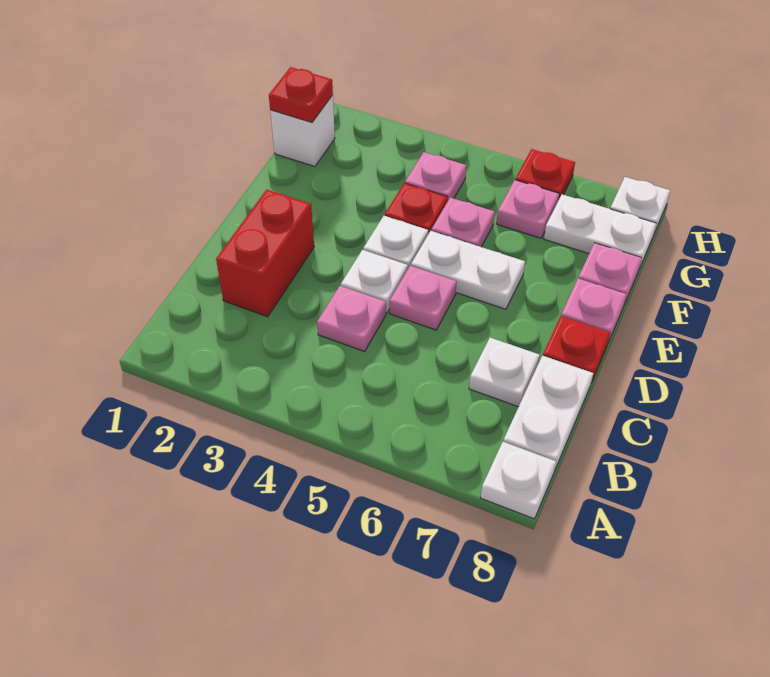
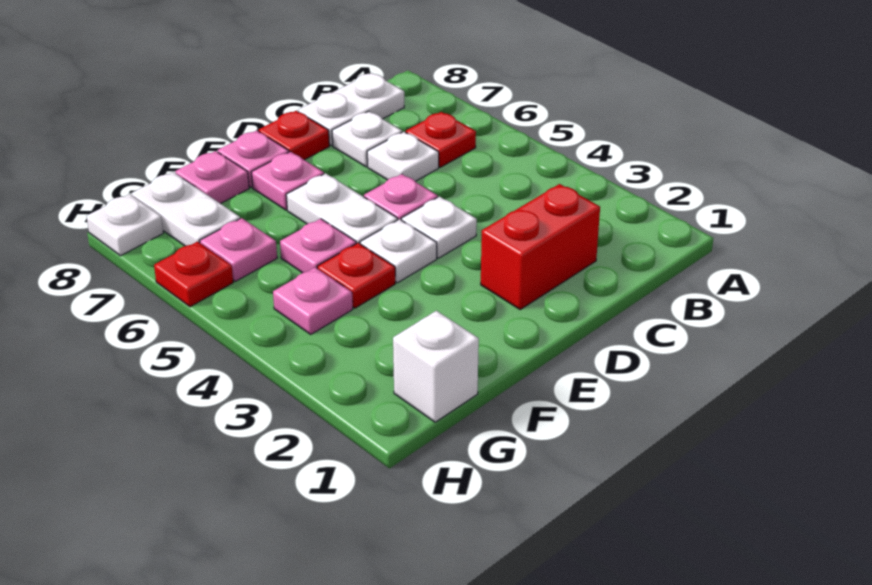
white plate A8 level 1 -> white plate C6 level 1
pink plate C4 level 1 -> pink plate E7 level 1
red plate G1 level 2 -> red plate B6 level 1

